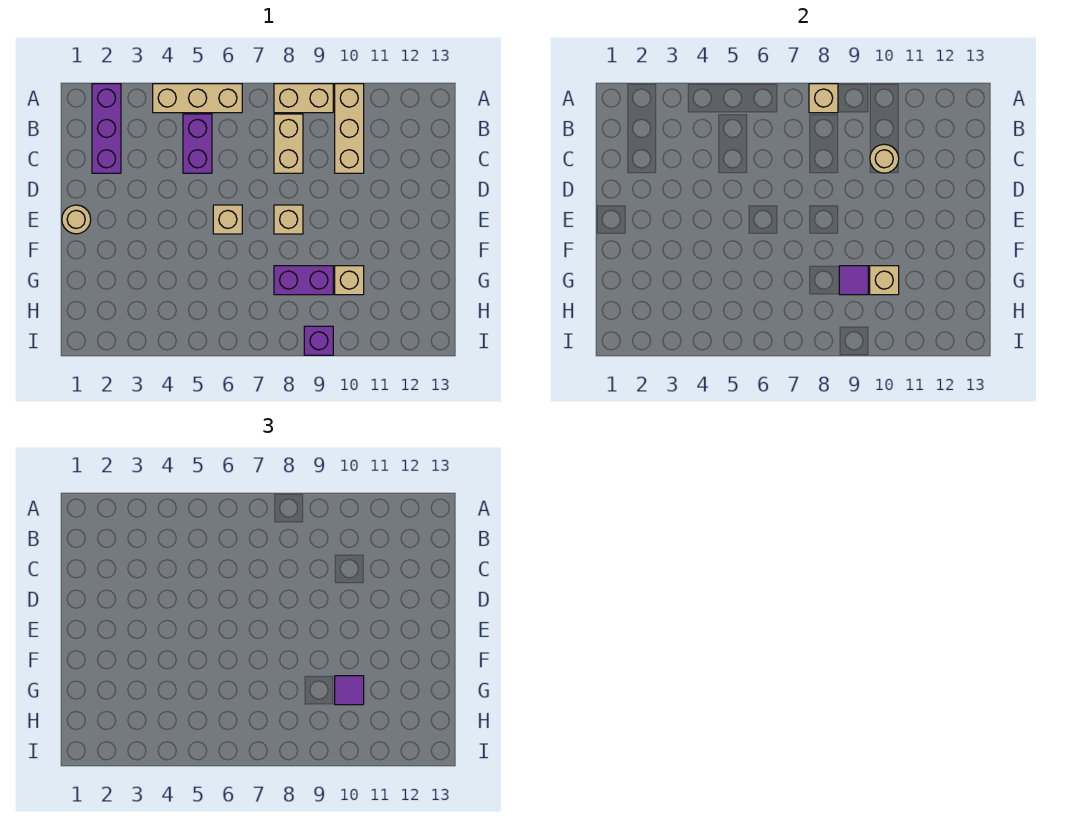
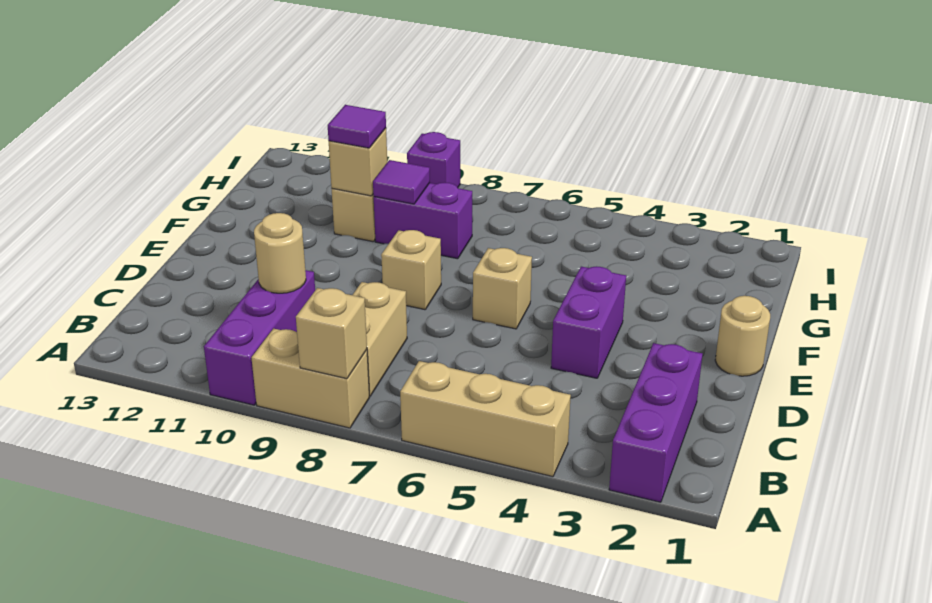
tan brick A10:C10 level 1 -> purple brick A10:C10 level 1
purple brick B5:C5 level 1 -> purple brick D4:E4 level 1

